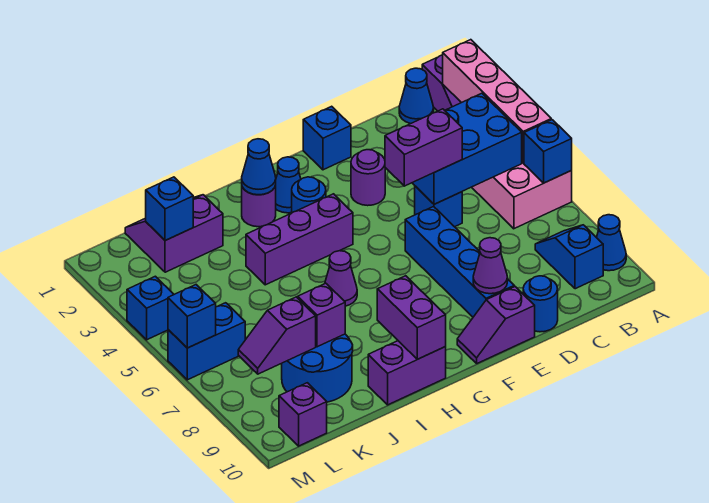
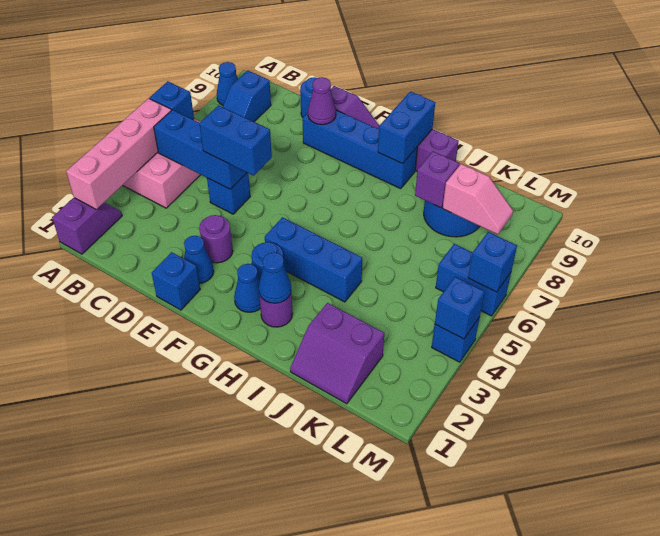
blue cone B1 level 1 -> blue cone E2 level 1
blue brick B4:D5 level 2 -> blue brick B5:D5 level 2
purple brick D5:E5 level 3 -> blue brick D5:E5 level 3
blue brick E6:E9 level 1 -> blue brick E9:H9 level 1
purple brick G4:I4 level 1 -> blue brick G4:I4 level 1
purple cone H6 level 1 -> none
purple brick H9:H10 level 2 -> blue brick H9:H10 level 2
blue brick K2 level 2 -> blue brick M4 level 2
purple slope K8:L8 level 2 top K -> pink slope K8:L8 level 2 top K
purple brick L10 level 1 -> none

